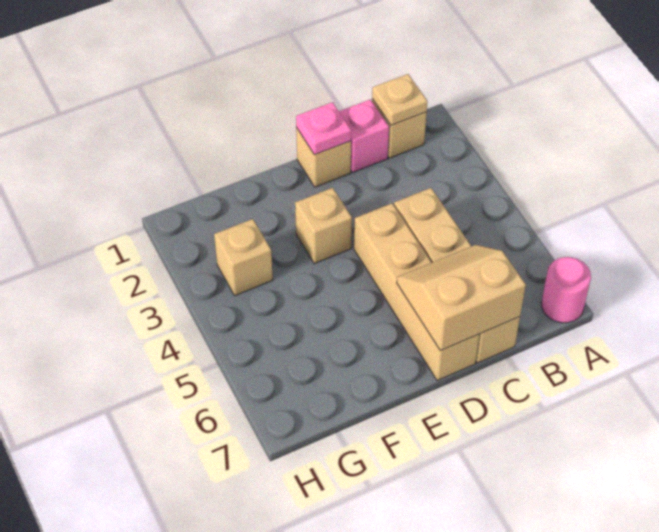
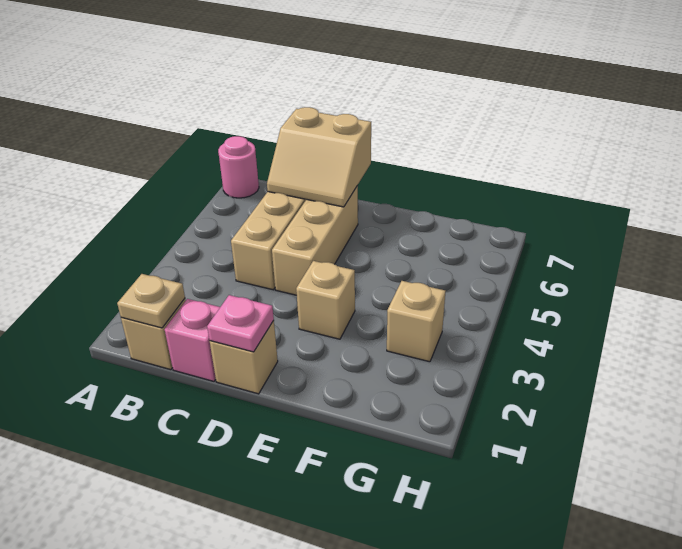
tan brick D4:D7 level 1 -> tan brick D4:D6 level 1

